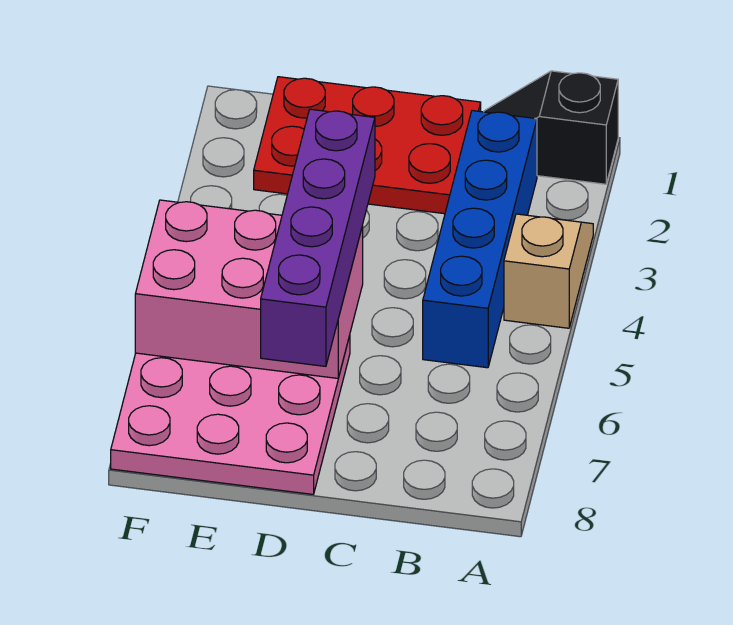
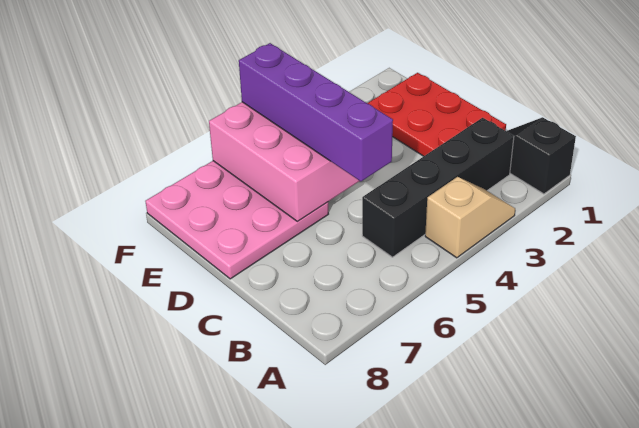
blue brick B2:B5 level 1 -> black brick B2:B5 level 1
purple brick D4:D7 level 3 -> purple brick C5:F5 level 3

